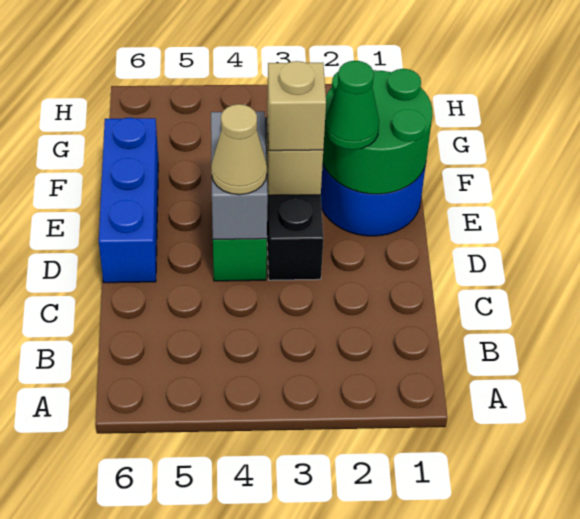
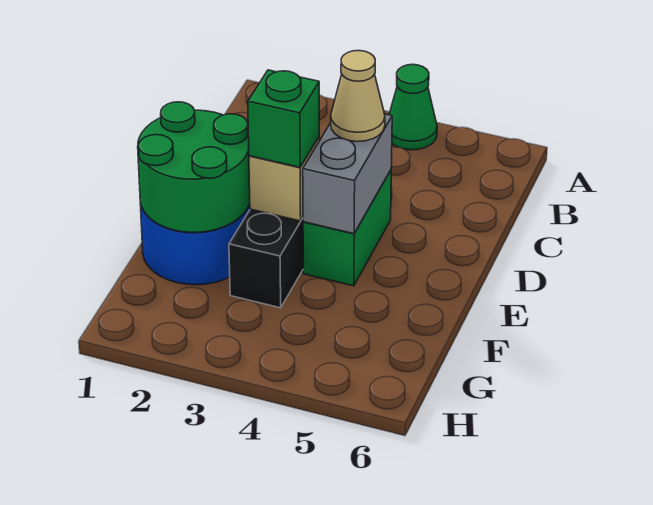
blue brick D6:F6 level 1 -> none
green cone E2 level 3 -> green cone A4 level 1
tan brick E3 level 3 -> green brick E3 level 3

